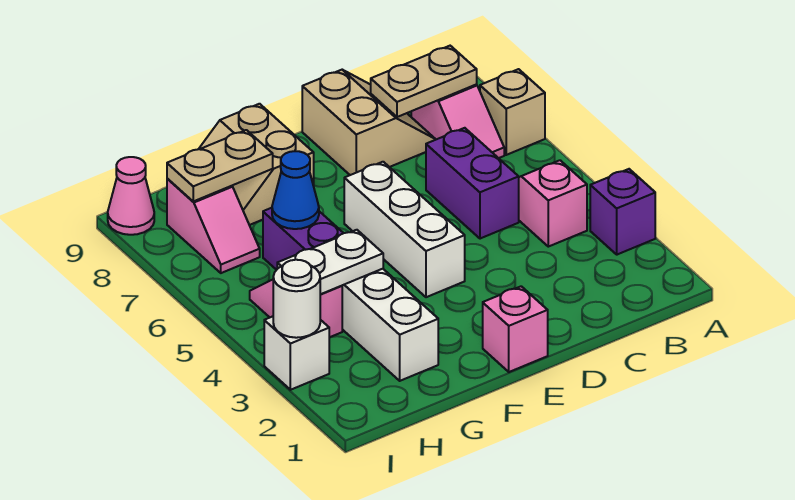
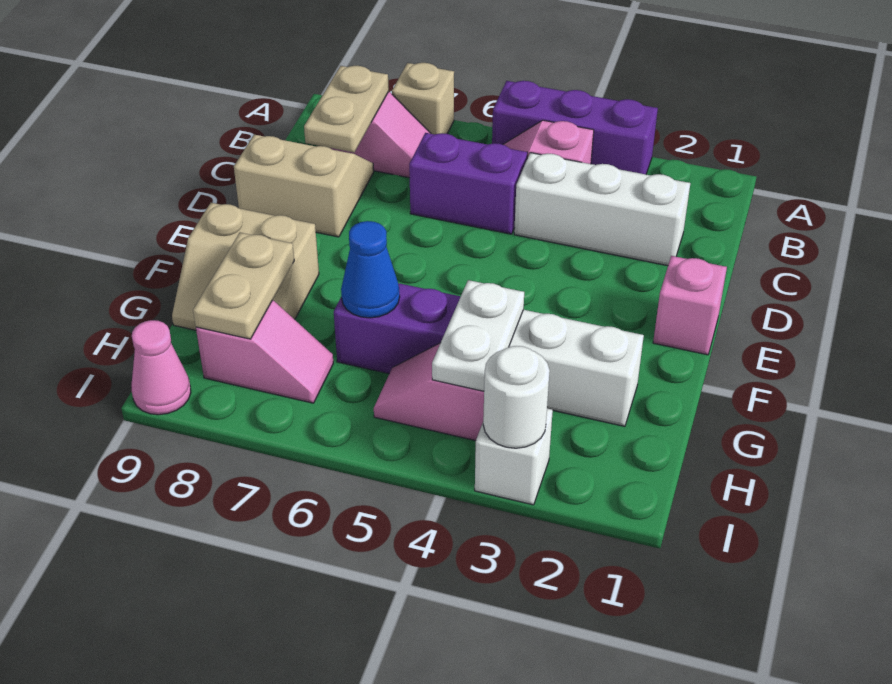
purple brick A3 level 1 -> purple brick A3:A5 level 1
white brick E4:E6 level 1 -> white brick C2:C4 level 1

